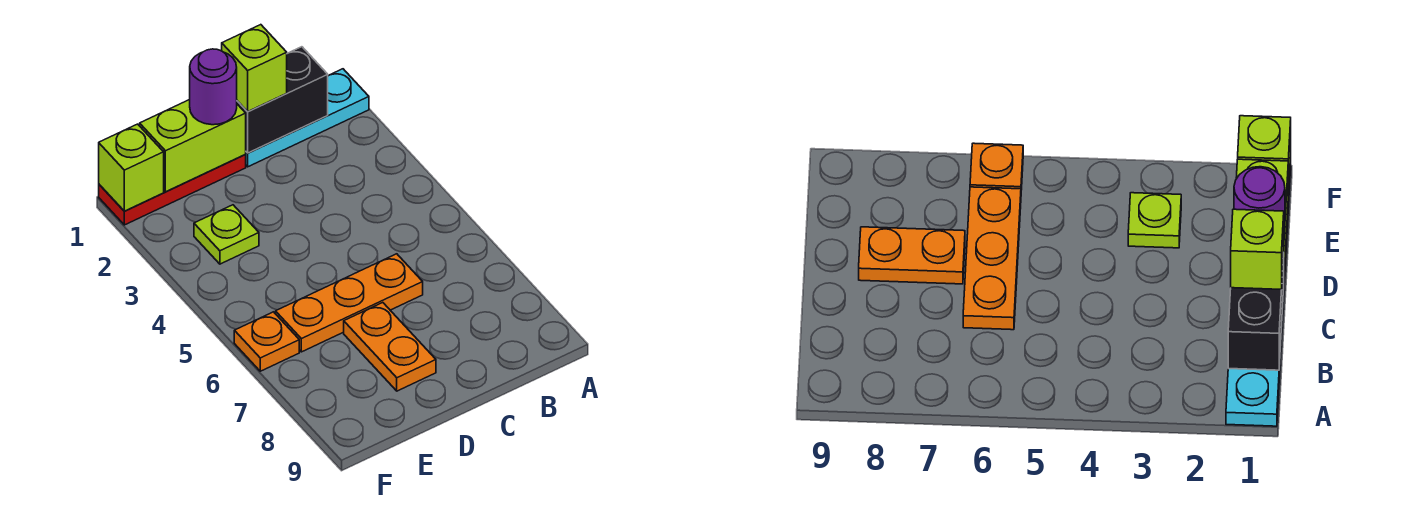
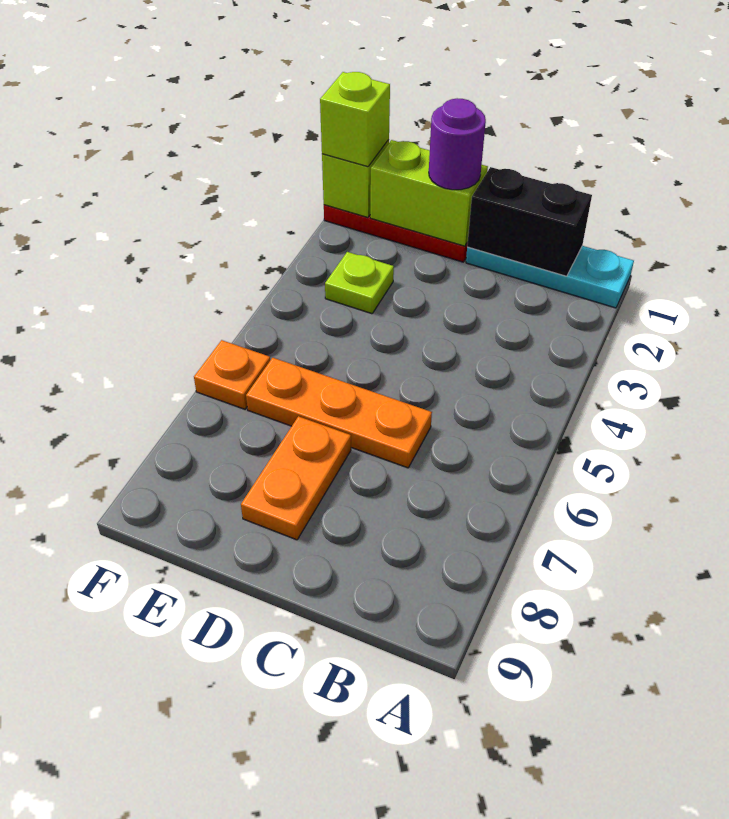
lime brick C1 level 3 -> lime brick F1 level 3

